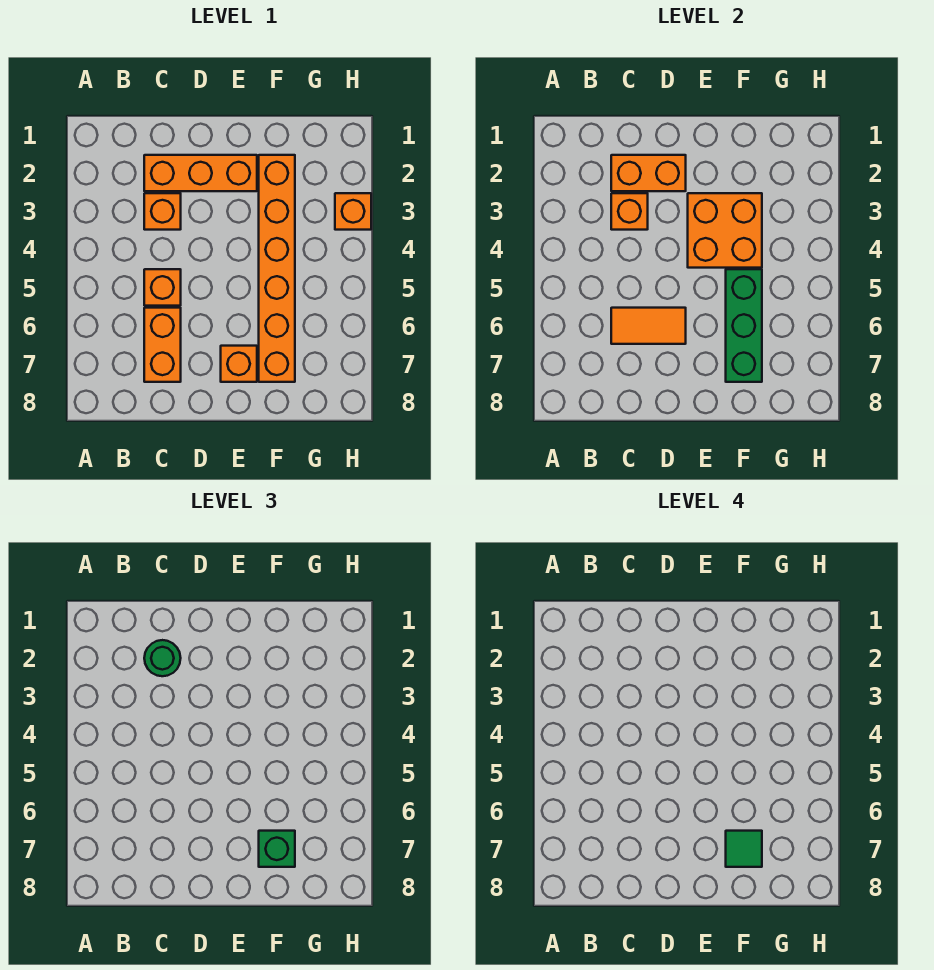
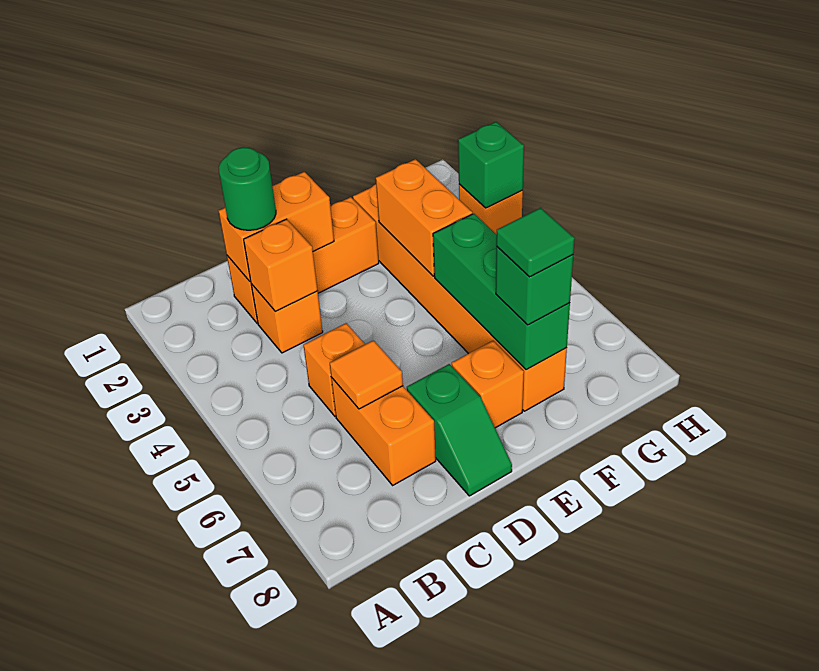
orange tile C6:D6 level 2 -> orange tile C6 level 2
none -> green slope D7:D8 level 1 top 7
orange brick E3:F4 level 2 -> orange brick F3:F4 level 2
none -> green brick H3 level 2

